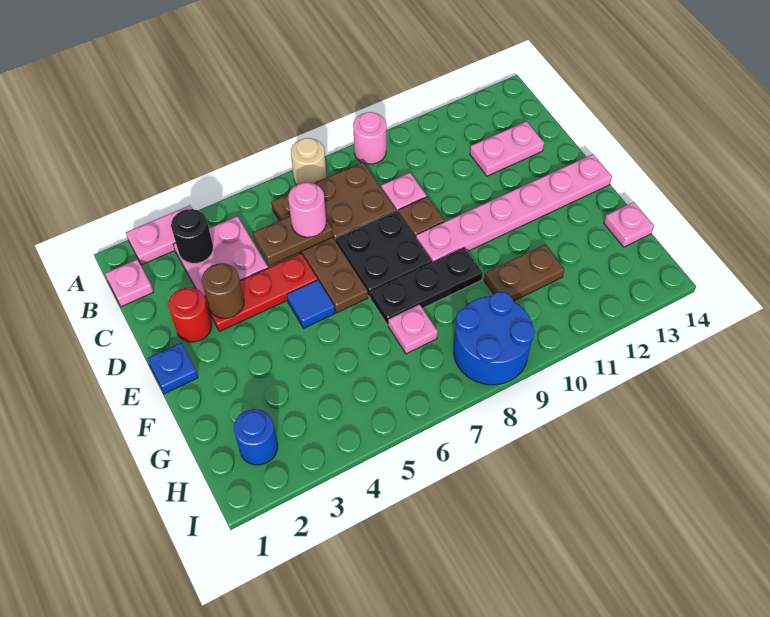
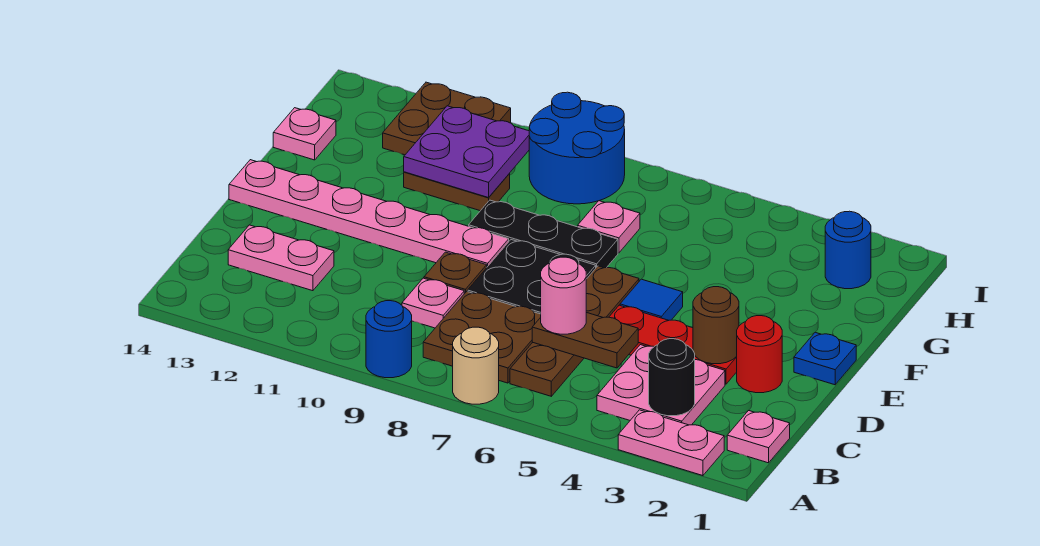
pink round brick A9 level 1 -> blue round brick A9 level 1
none -> purple plate G10:H11 level 2
none -> brown plate H11:I12 level 1

